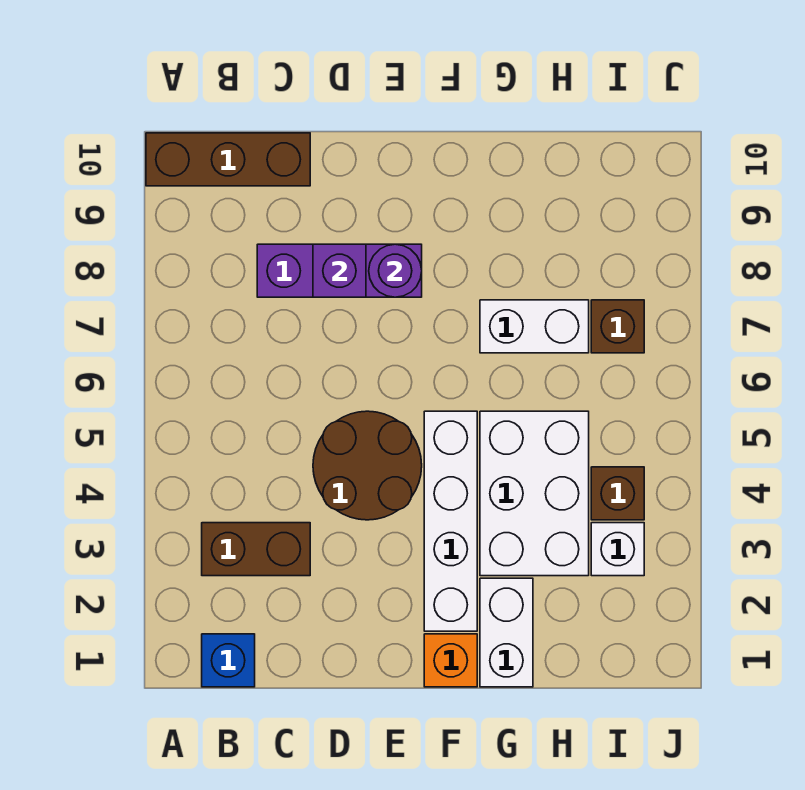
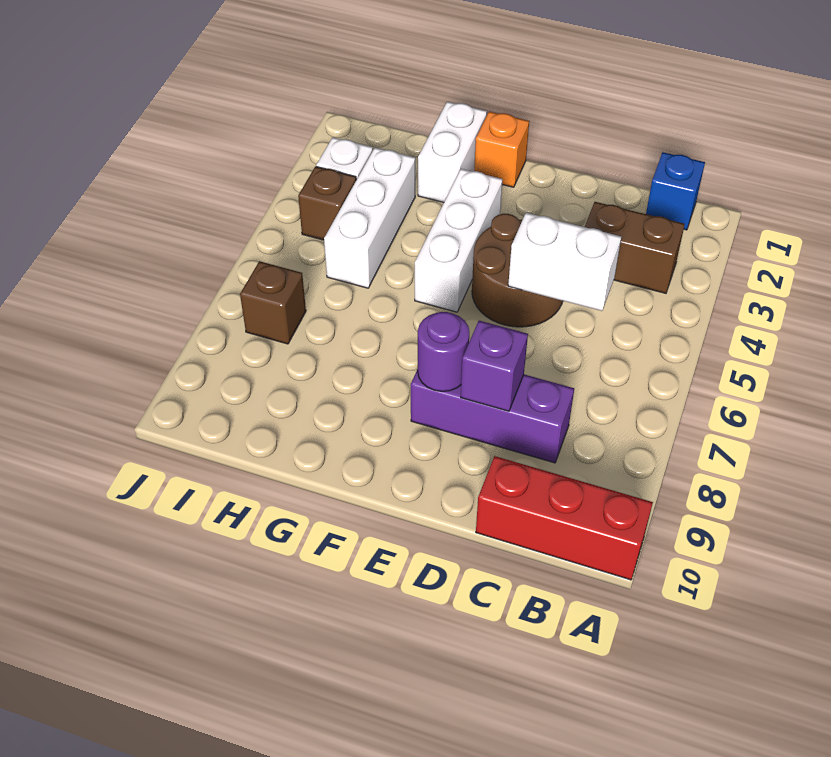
brown brick A10:C10 level 1 -> red brick A10:C10 level 1
white brick F2:F5 level 1 -> white brick F3:F5 level 1
white brick G3:H5 level 1 -> white brick H3:H5 level 1
white brick G7:H7 level 1 -> white brick C5:D5 level 2

